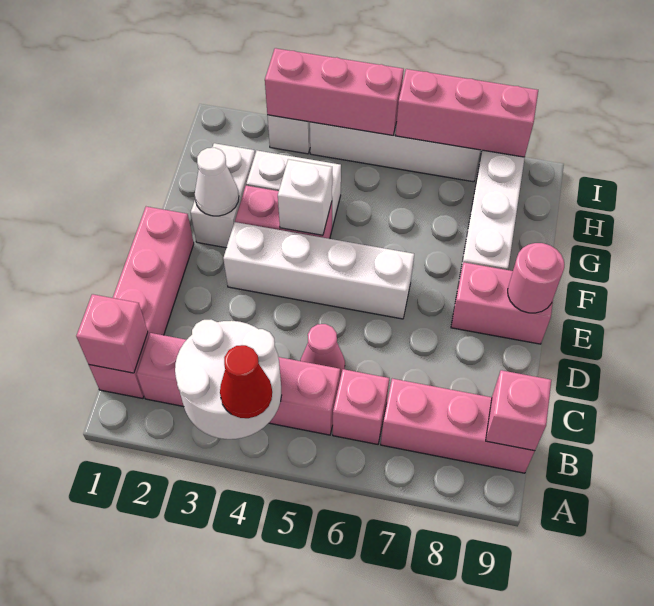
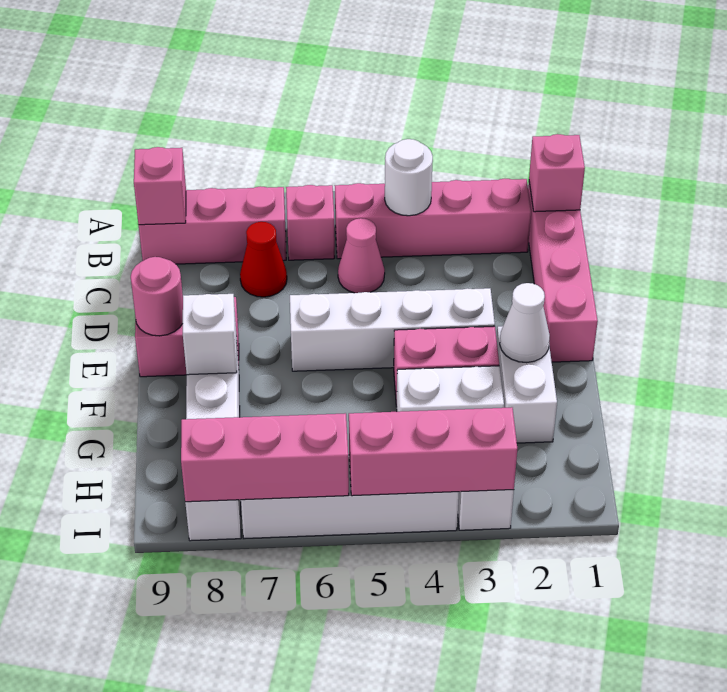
white round brick A3:B4 level 2 -> white round brick B4 level 2
red cone A4 level 3 -> red cone C7 level 1
white brick F4 level 2 -> white brick F8 level 2

